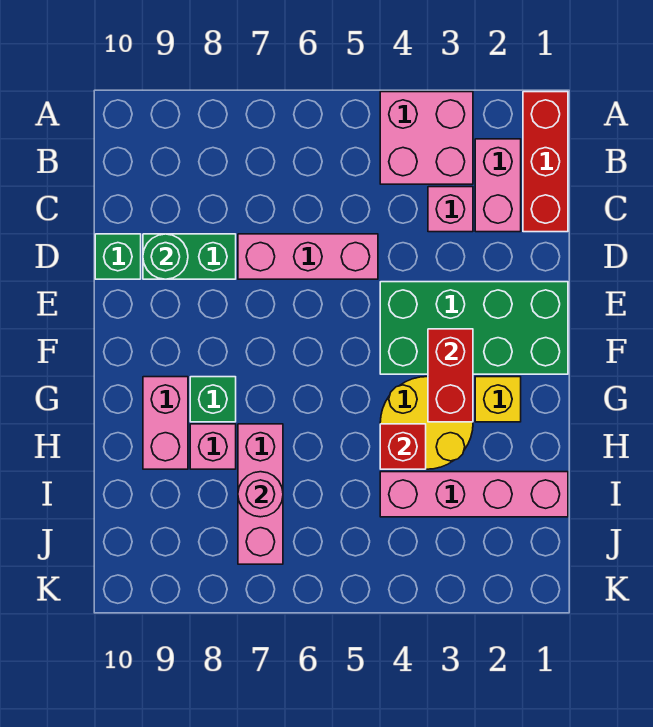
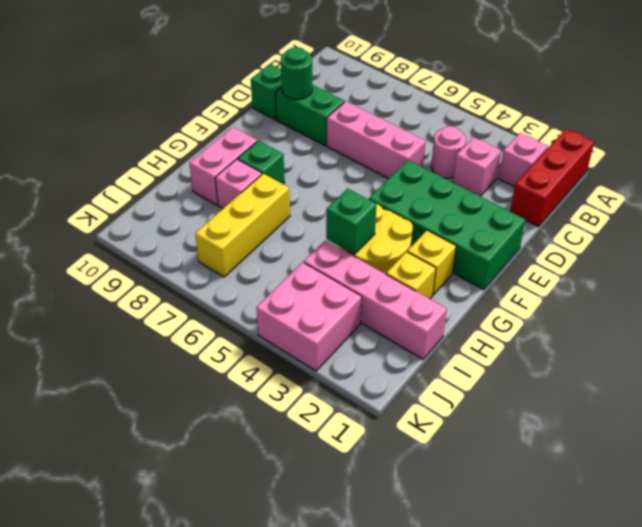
pink brick A3:B4 level 1 -> pink brick J3:K4 level 1
pink brick B2:C2 level 1 -> pink brick B2 level 1
red brick F3:G3 level 2 -> none
none -> yellow brick H2 level 1
red brick H4 level 2 -> green brick H4 level 2
pink brick H7:J7 level 1 -> yellow brick H7:J7 level 1
pink round brick I7 level 2 -> pink round brick C4 level 1

